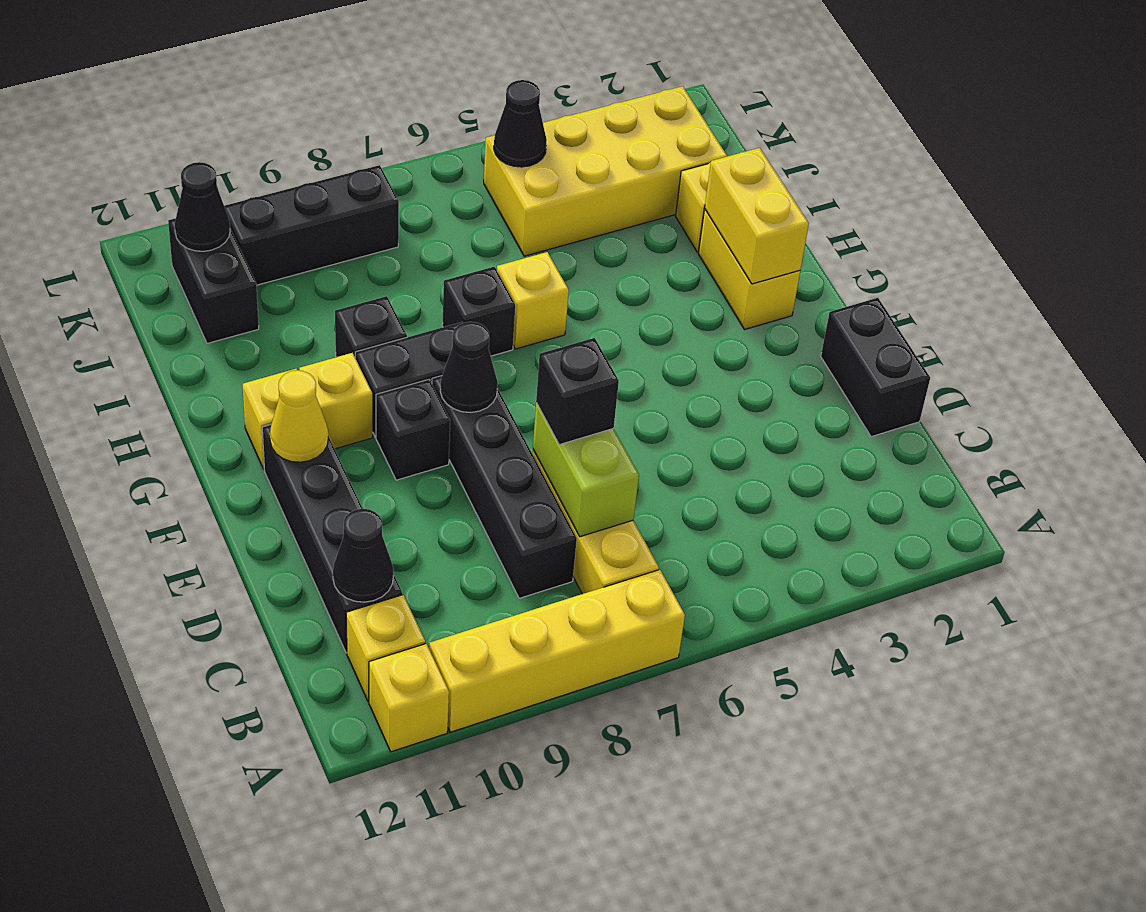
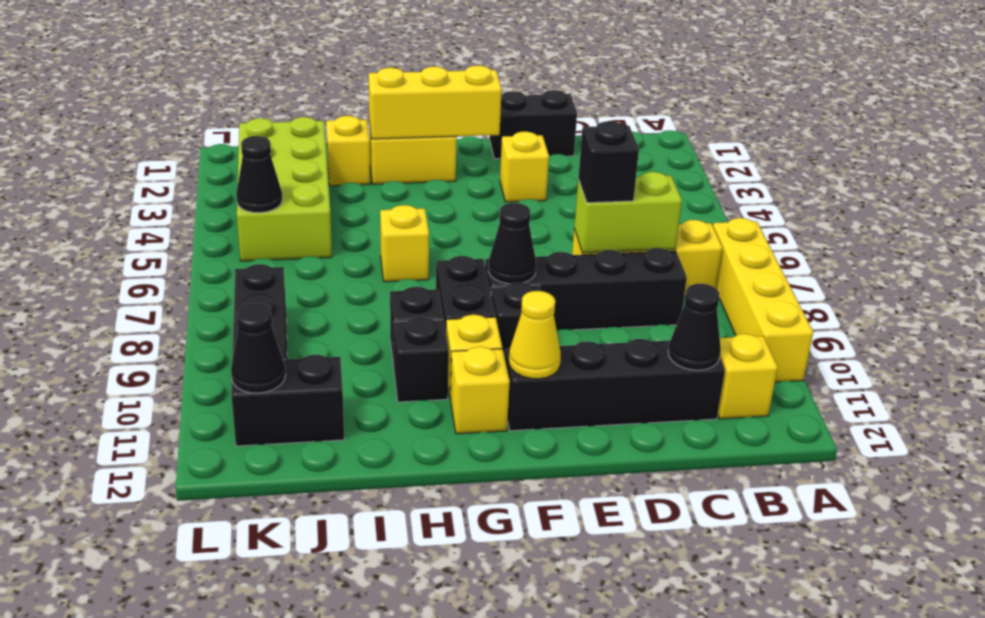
yellow brick A11 level 1 -> yellow brick E3 level 1
yellow brick G2:H2 level 2 -> yellow brick F2:H2 level 2
black brick H7 level 1 -> black brick H10 level 1
yellow brick J2:K5 level 1 -> lime brick J2:K5 level 1

